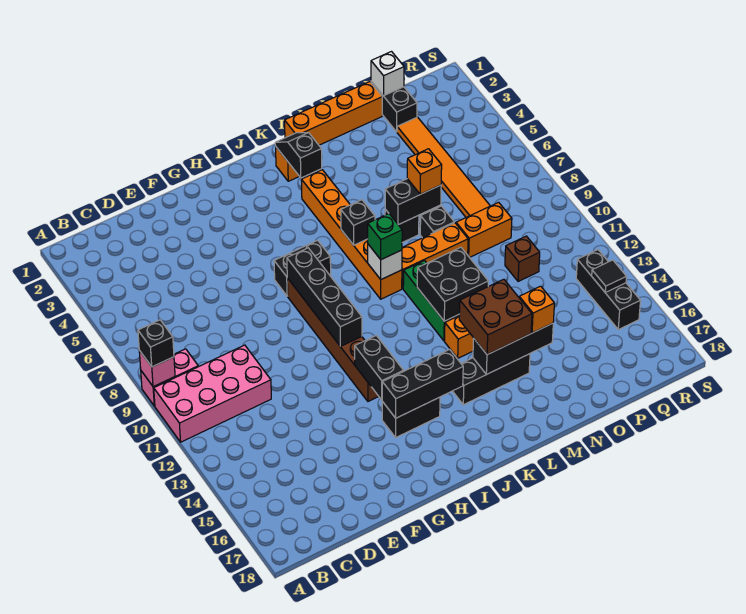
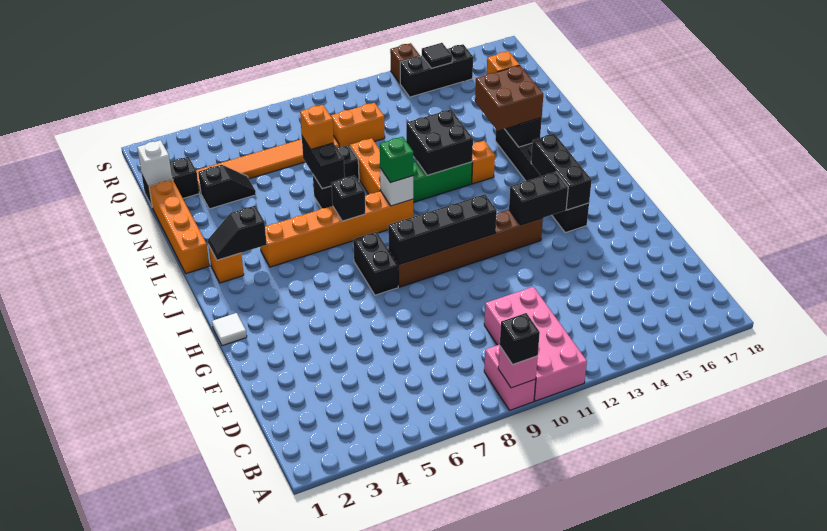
none -> white tile H1 level 1
none -> black slope O3:O4 level 1 top 3
orange brick O9:P9 level 1 -> orange brick P9:P10 level 1
brown brick P11 level 1 -> brown brick S13 level 1

